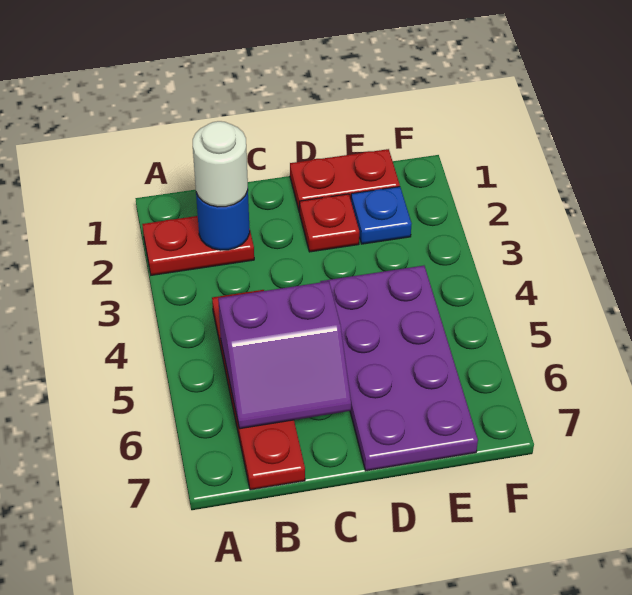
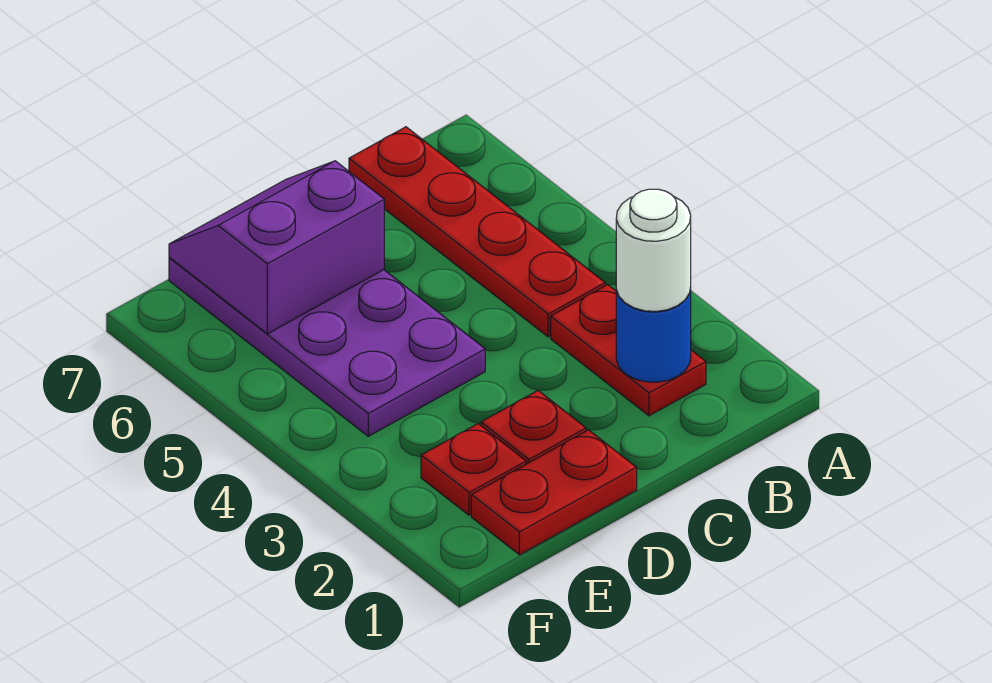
red plate A2:B2 level 1 -> red plate B2:B3 level 1
purple slope B5:C6 level 2 top 5 -> purple slope D6:E7 level 2 top 6
blue plate E2 level 1 -> red plate E2 level 1

